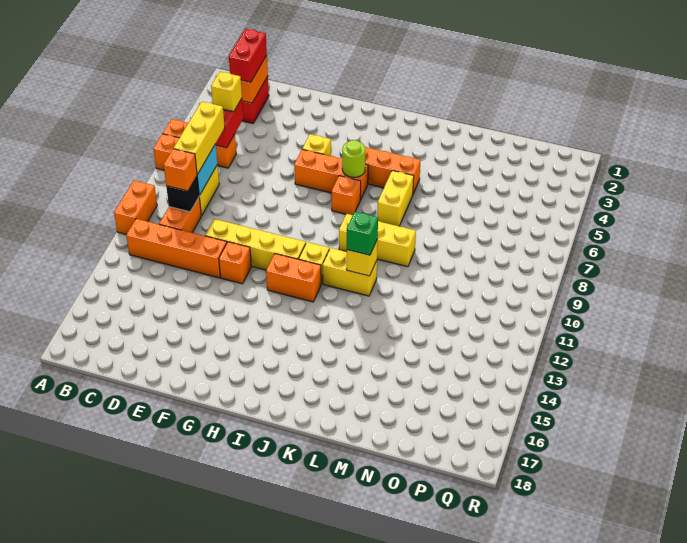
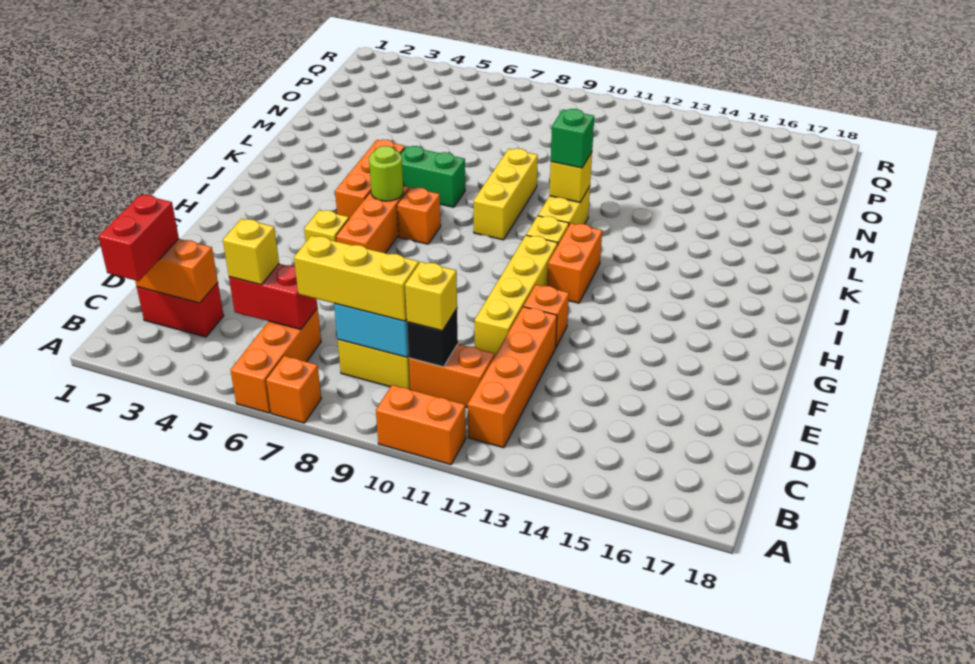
red brick C2:C3 level 3 -> red brick B2:C2 level 3
orange brick C10 level 3 -> yellow brick C10 level 3
yellow brick K6:K7 level 1 -> green brick K6:K7 level 1

